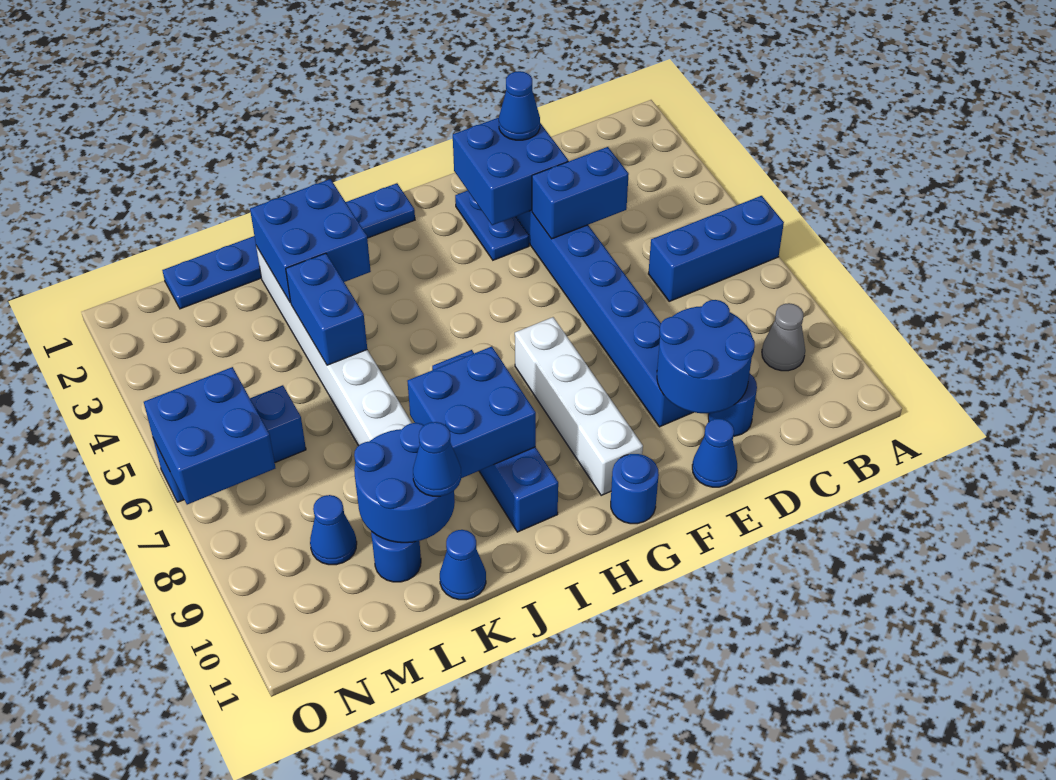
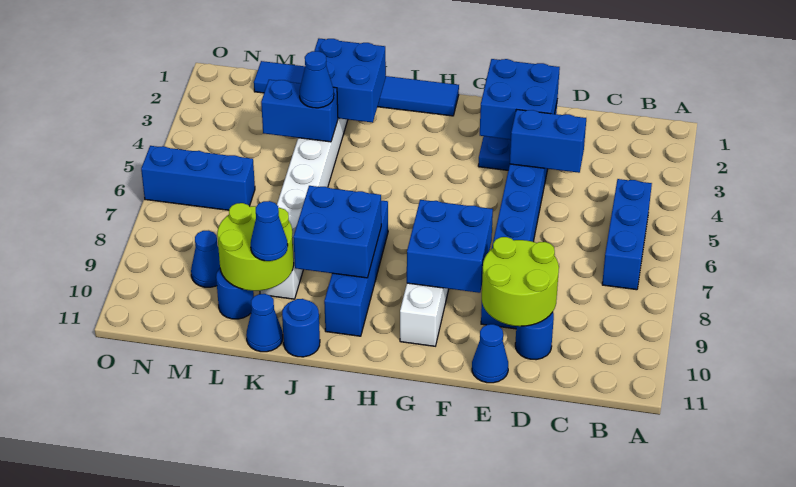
blue brick A6:C6 level 1 -> blue brick B5:B7 level 1
grey cone B9 level 1 -> none
blue round brick D9:E10 level 2 -> lime round brick D9:E10 level 2
blue cone E2 level 3 -> blue cone K4 level 3
blue round brick G11 level 1 -> blue round brick J11 level 1
blue plate H1:M1 level 1 -> blue tile H1:M1 level 1
blue brick K4:K5 level 2 -> blue brick K4:L4 level 2
blue round brick K9:L10 level 2 -> lime round brick K9:L10 level 2
blue brick N6:O7 level 2 -> blue brick F8:G9 level 2

